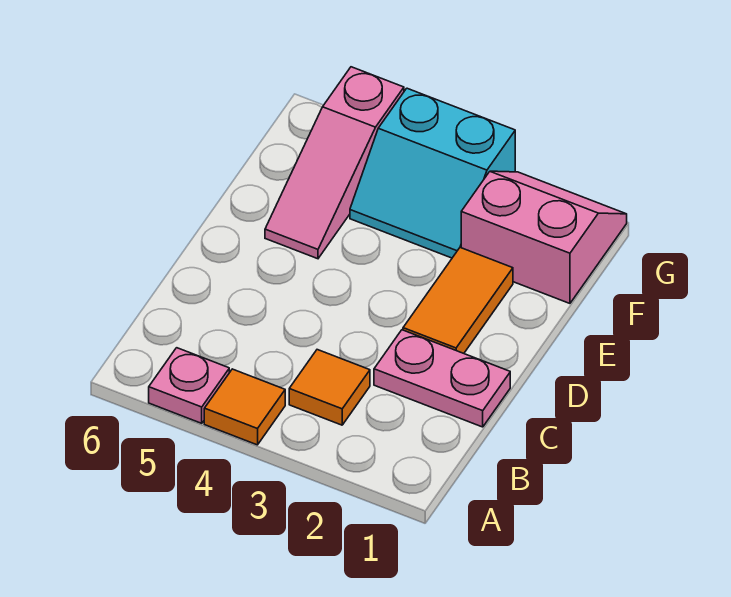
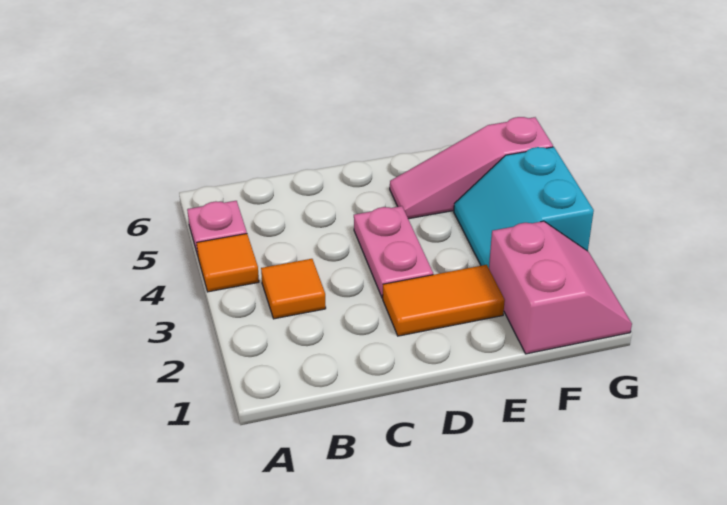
pink plate C1:C2 level 1 -> pink plate D3:D4 level 1

